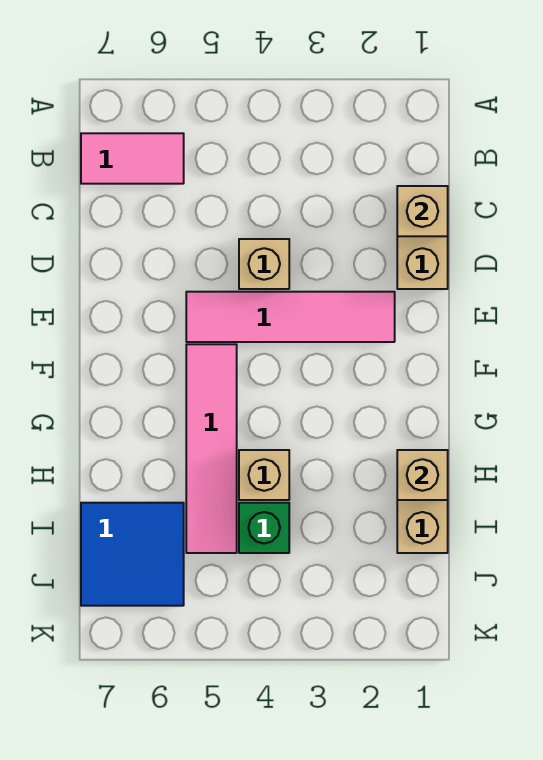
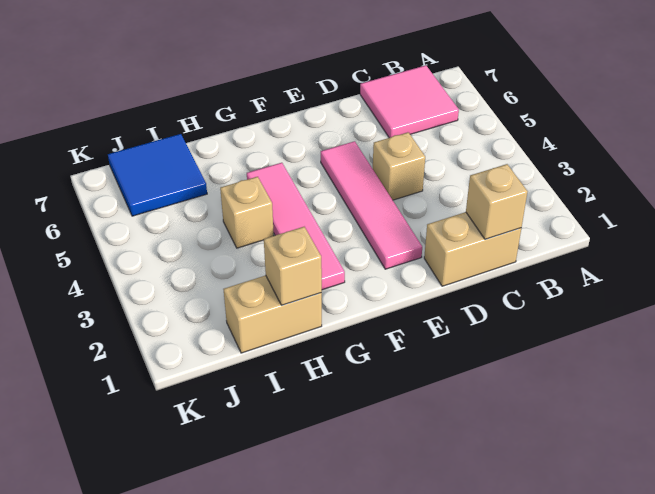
pink tile B6:B7 level 1 -> pink tile B6:C7 level 1
pink tile F5:I5 level 1 -> pink tile G2:G5 level 1
green brick I4 level 1 -> none

